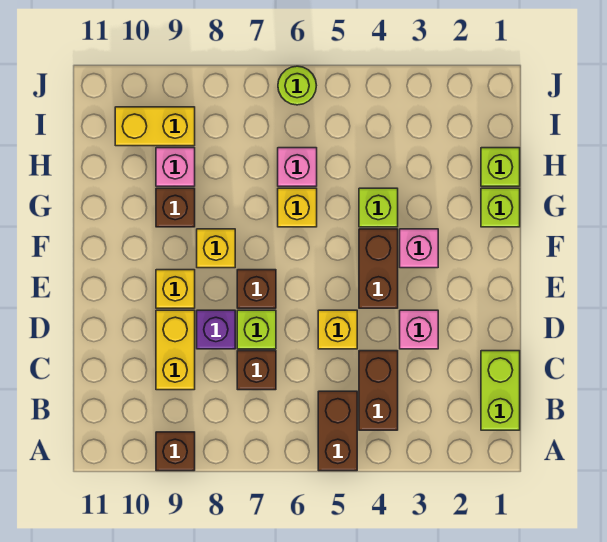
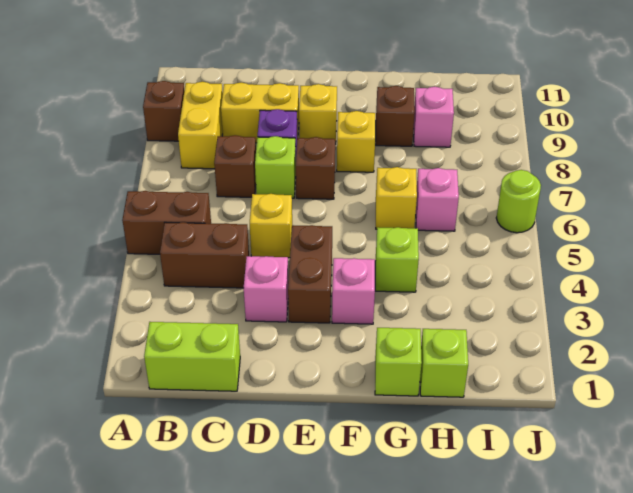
brown brick E4:F4 level 1 -> brown brick E3:E4 level 1
yellow brick I9:I10 level 1 -> yellow brick B8:B9 level 1

